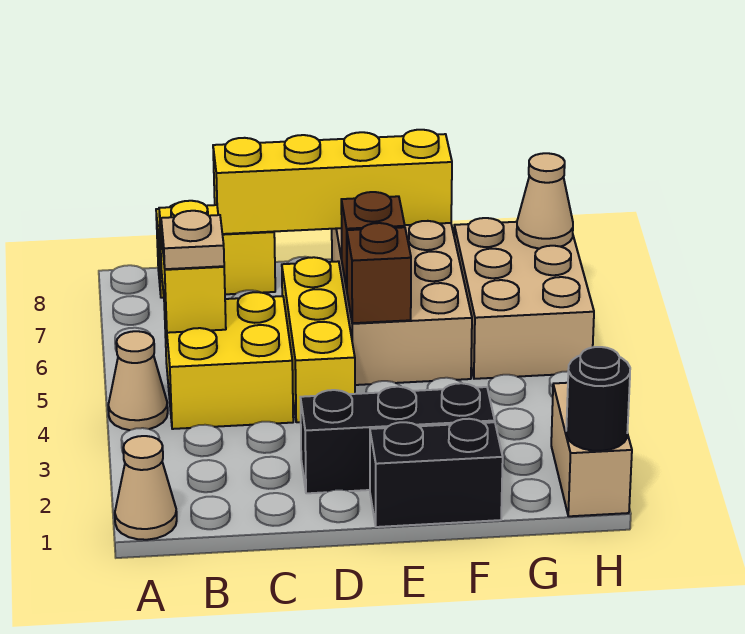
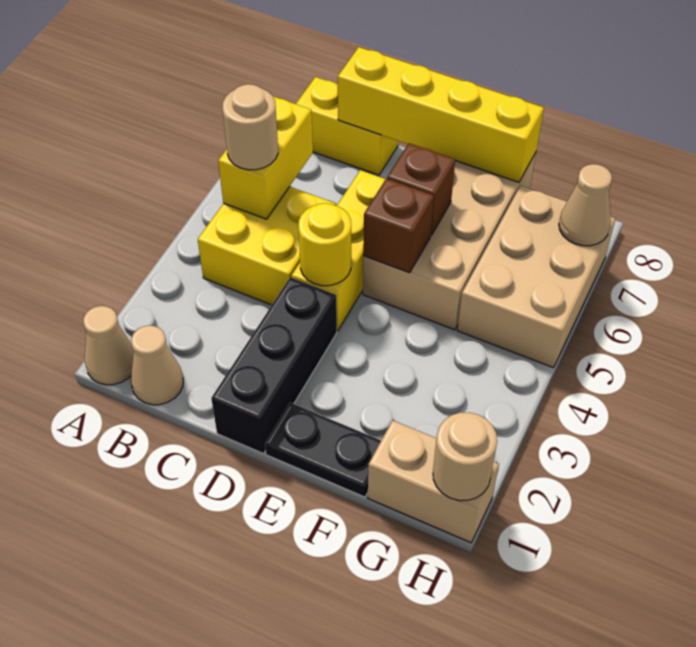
tan cone A4 level 1 -> tan cone B1 level 1
tan plate B5 level 3 -> tan round brick B5 level 3
black brick D2:F2 level 1 -> black brick D1:D3 level 1
none -> yellow round brick D4 level 2
black brick E1:F1 level 1 -> black plate E1:F1 level 1
tan brick H1:H2 level 1 -> tan brick G1:H1 level 1
black round brick H1 level 2 -> tan round brick H1 level 2

